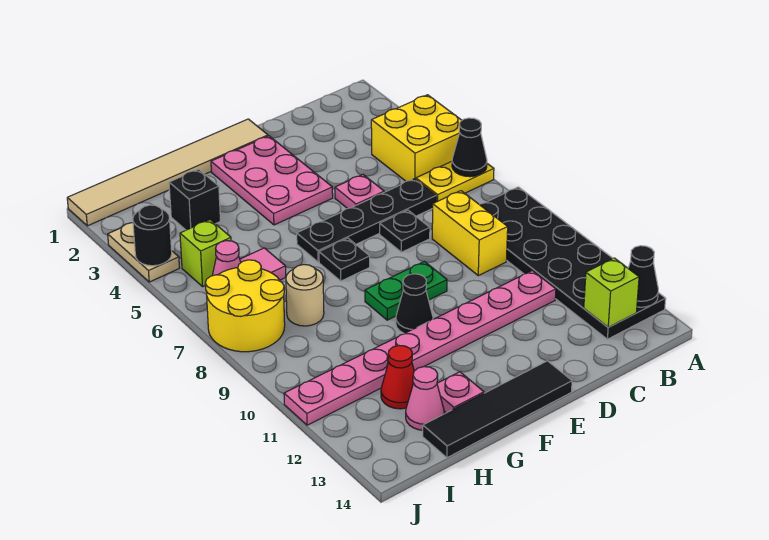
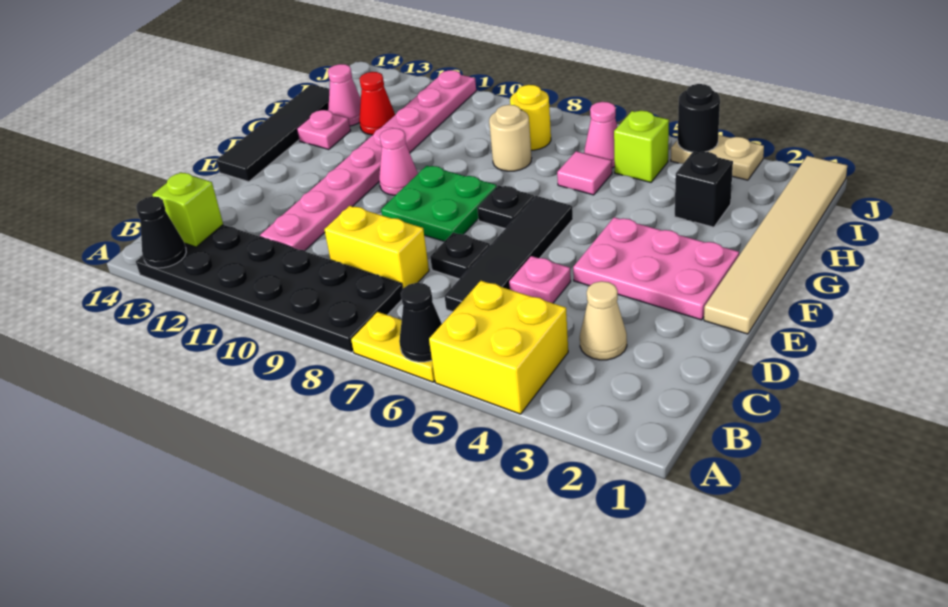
yellow plate A6:B6 level 1 -> yellow plate A6:A7 level 1
none -> tan cone C3 level 1
black plate C6:F6 level 1 -> black tile C6:F6 level 1
green plate E9:F9 level 1 -> green plate E8:F9 level 1
black cone F10 level 1 -> pink cone F10 level 1
yellow round brick I7:J8 level 1 -> yellow round brick I8 level 1

